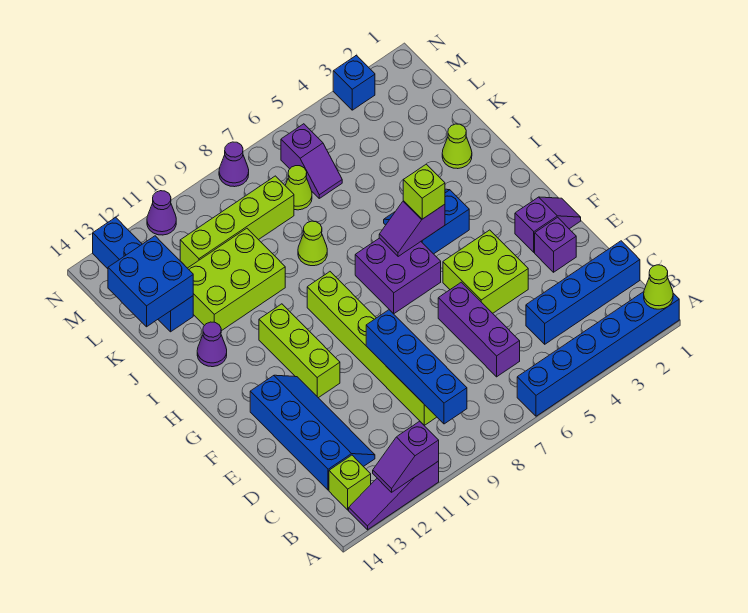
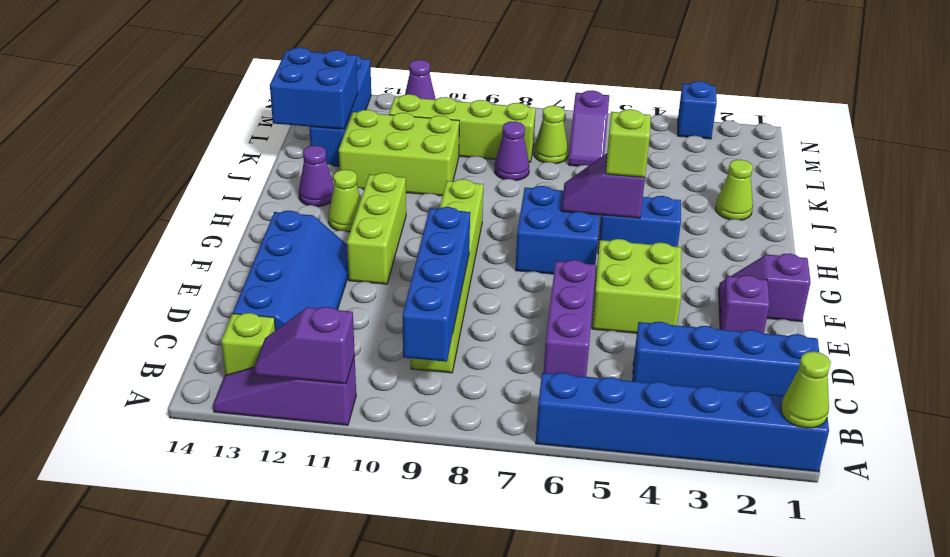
purple slope F1:F2 level 1 top 2 -> purple slope F1:F2 level 1 top 1
purple brick G6:H7 level 1 -> blue brick G6:H7 level 1
lime cone J8 level 1 -> lime cone H12 level 1
purple cone N8 level 1 -> purple cone K8 level 1

